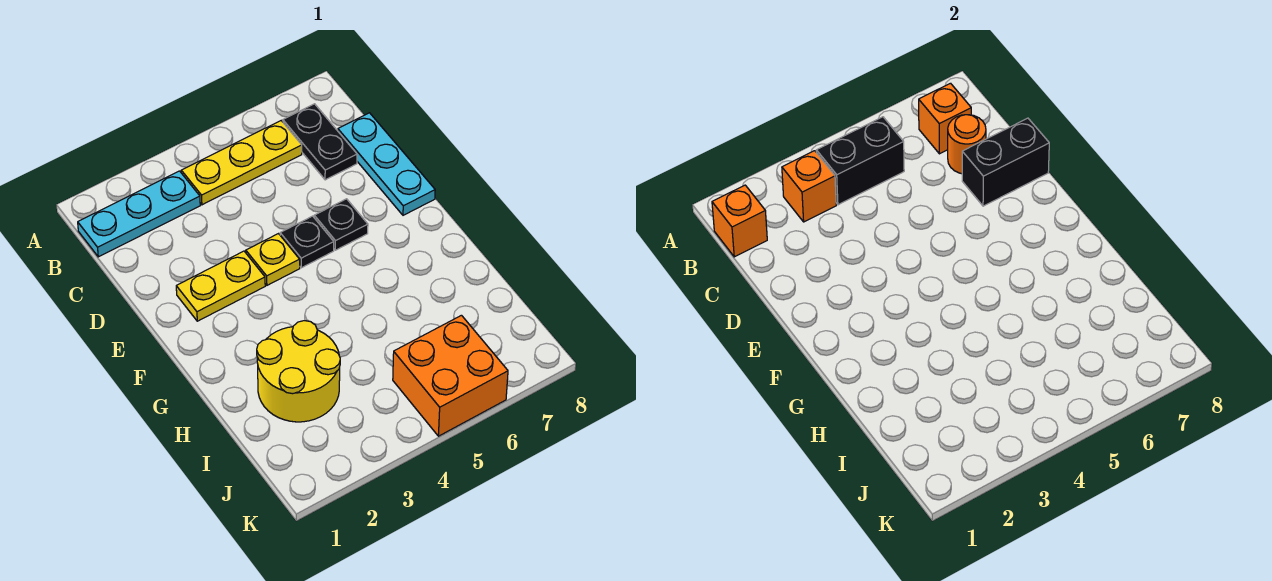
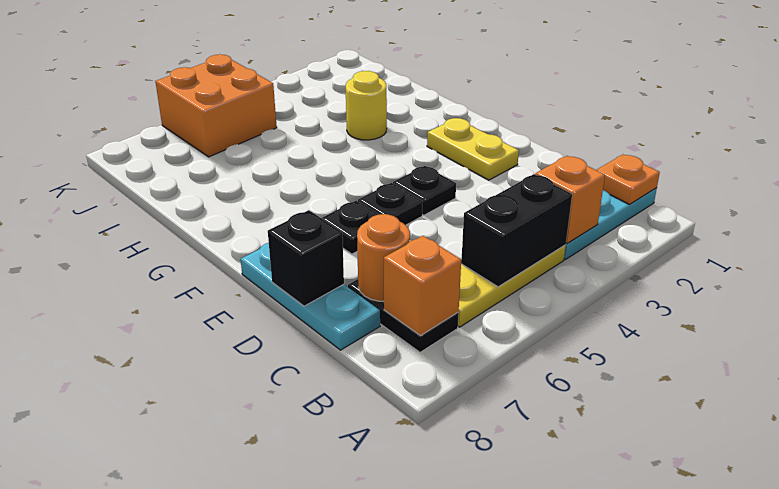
orange brick B1 level 2 -> orange plate B1 level 2
black brick D7:D8 level 2 -> black brick D8 level 2
yellow plate E2:E3 level 1 -> yellow plate E2:F2 level 1
yellow plate E4 level 1 -> black plate E4 level 1
yellow round brick H2:I3 level 1 -> yellow round brick H3 level 1

